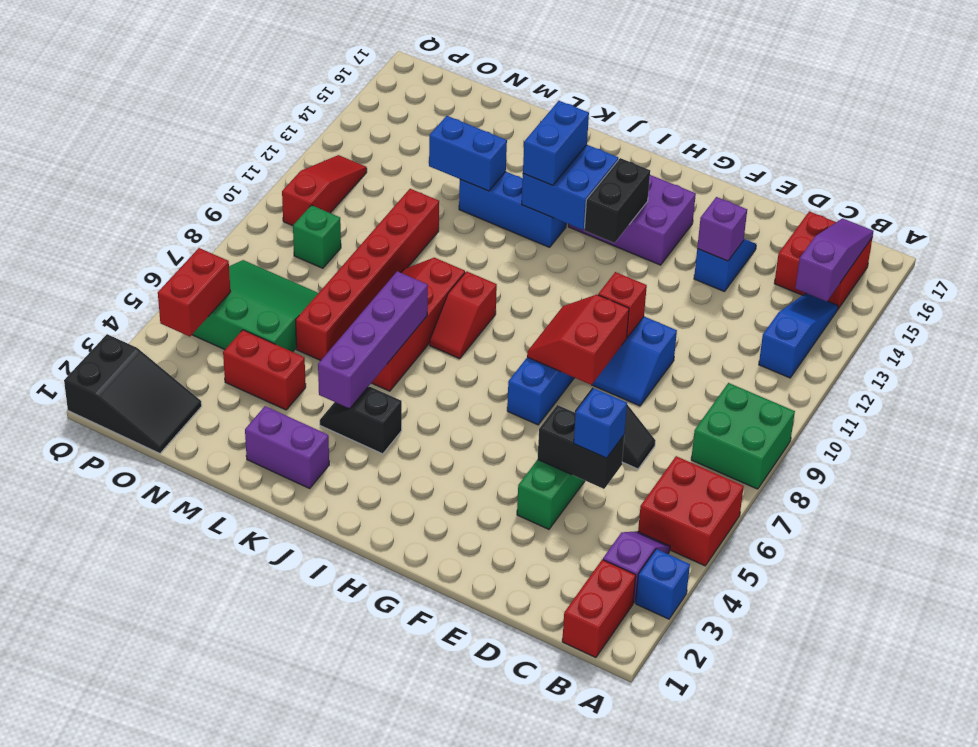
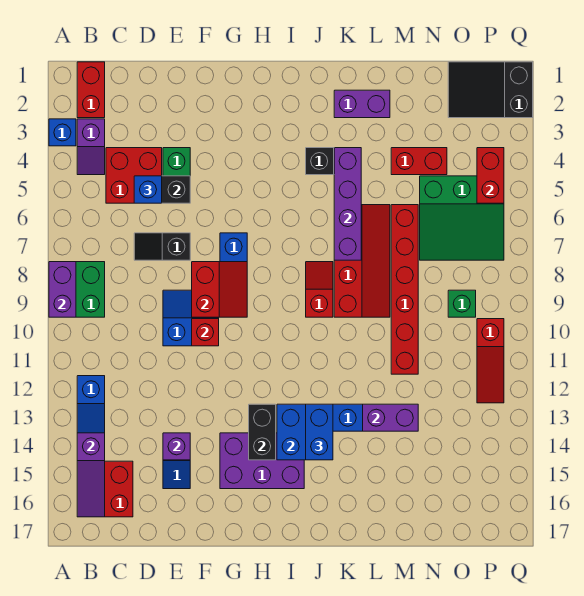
red brick A5:B6 level 1 -> red brick C4:D5 level 1
none -> purple brick A8:A9 level 2
blue brick L13:M13 level 2 -> purple brick L13:M13 level 2

